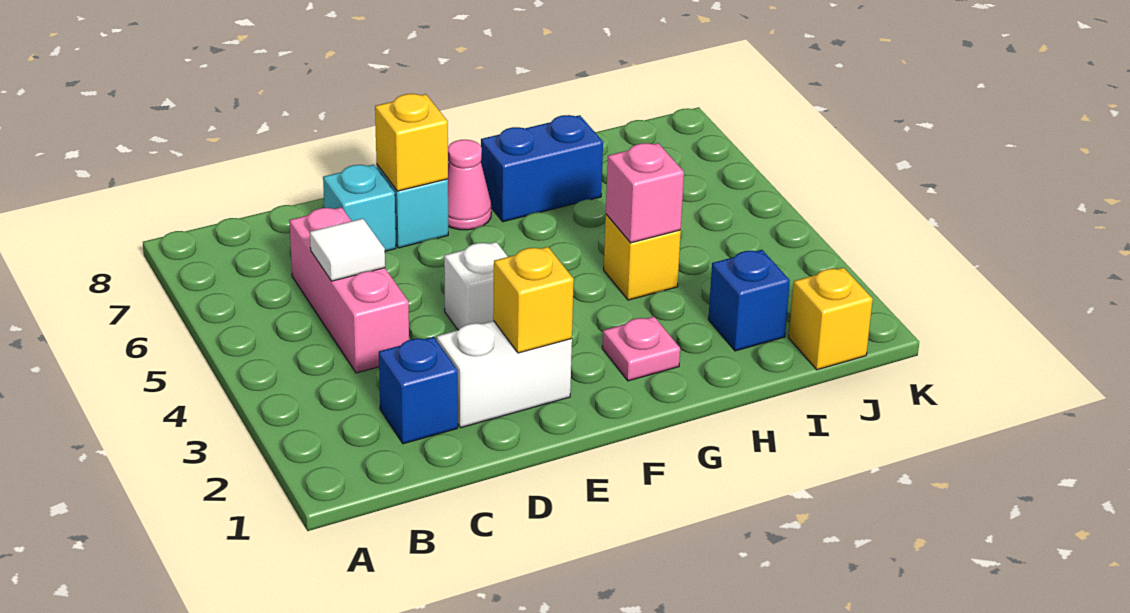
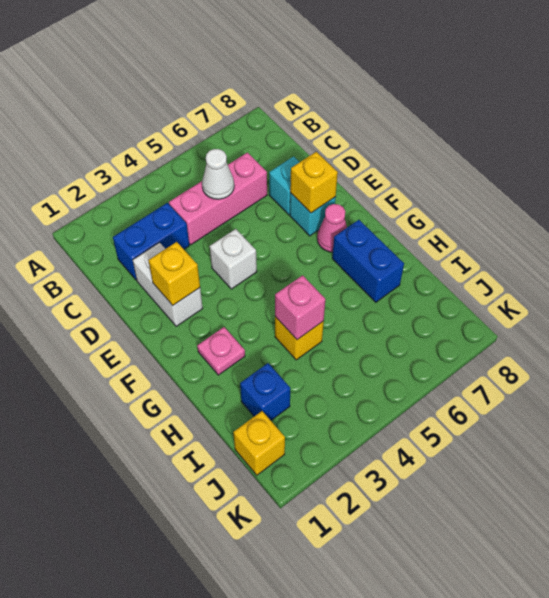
blue brick C2 level 1 -> blue brick C2:C3 level 1
white tile C5 level 2 -> white cone C5 level 2

